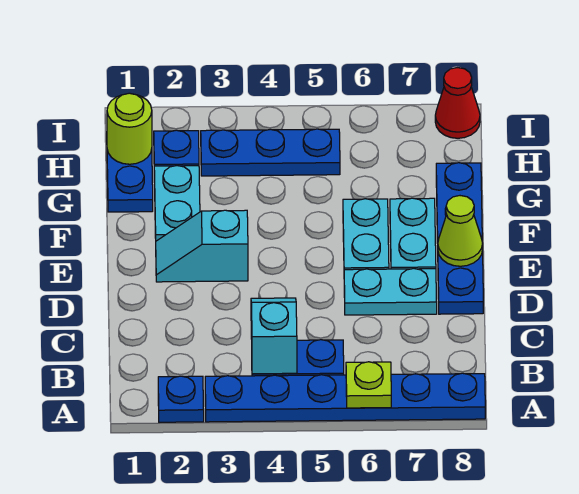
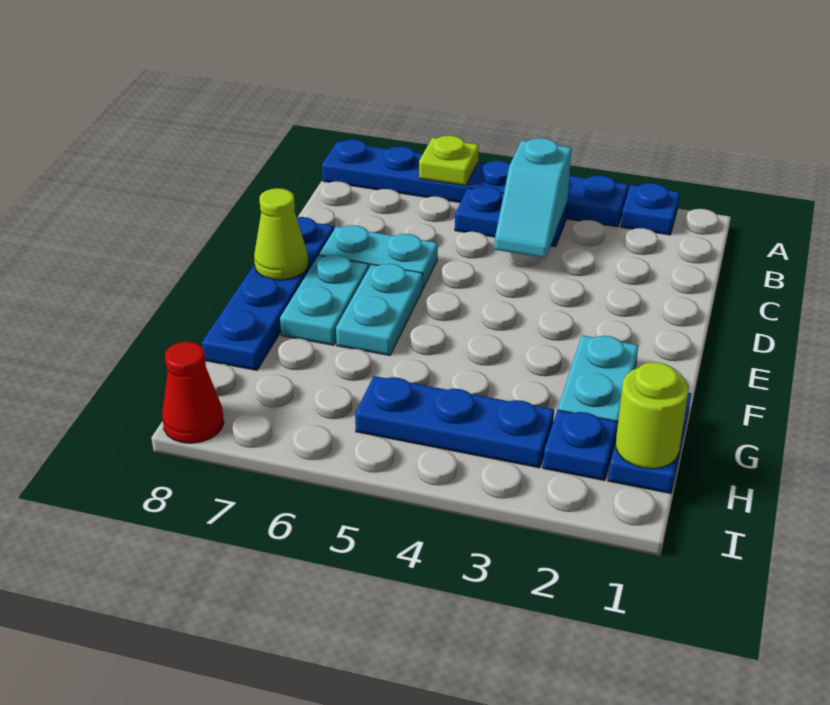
cyan slope E2:E3 level 1 top 3 -> none

